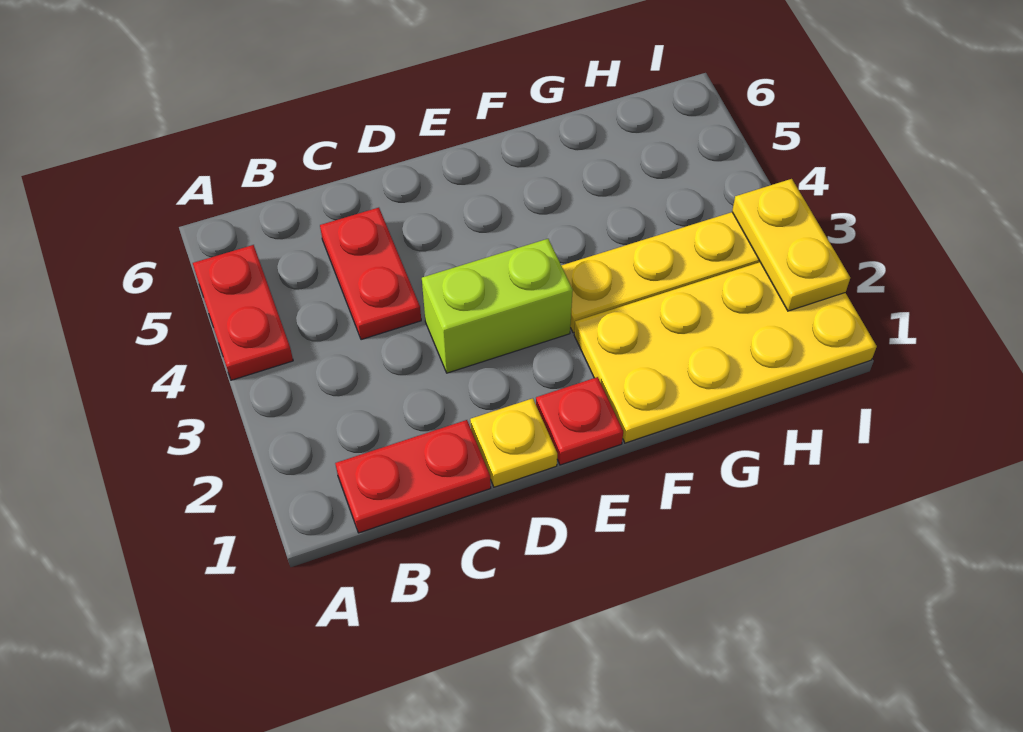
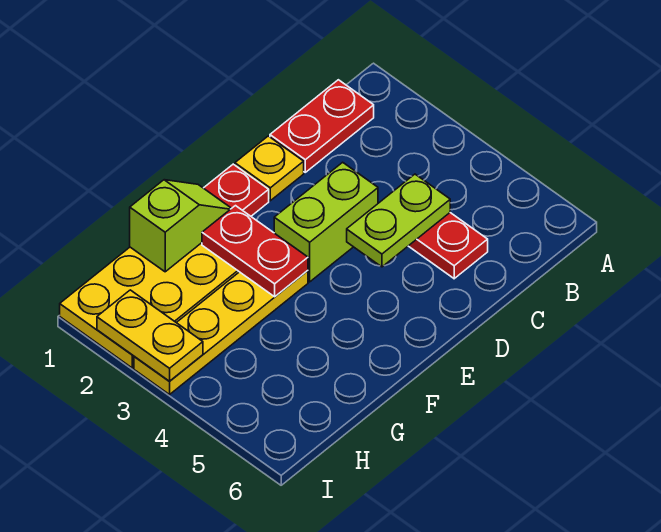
red plate A4:A5 level 1 -> red plate F2:F3 level 2
none -> lime plate C4:D4 level 2
none -> lime slope F1:G1 level 2 top G

